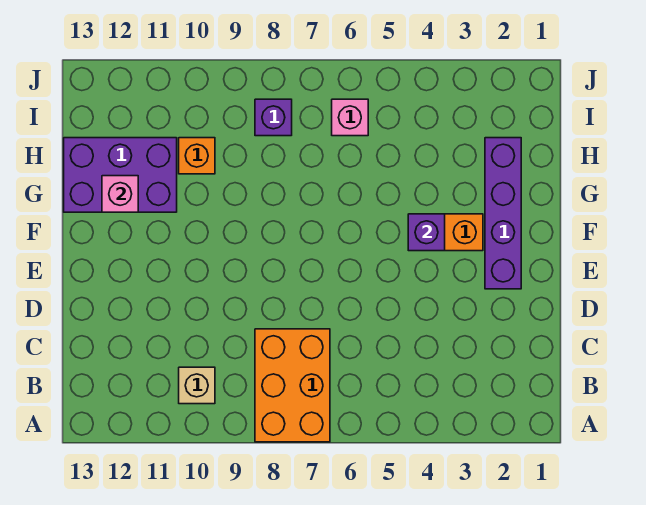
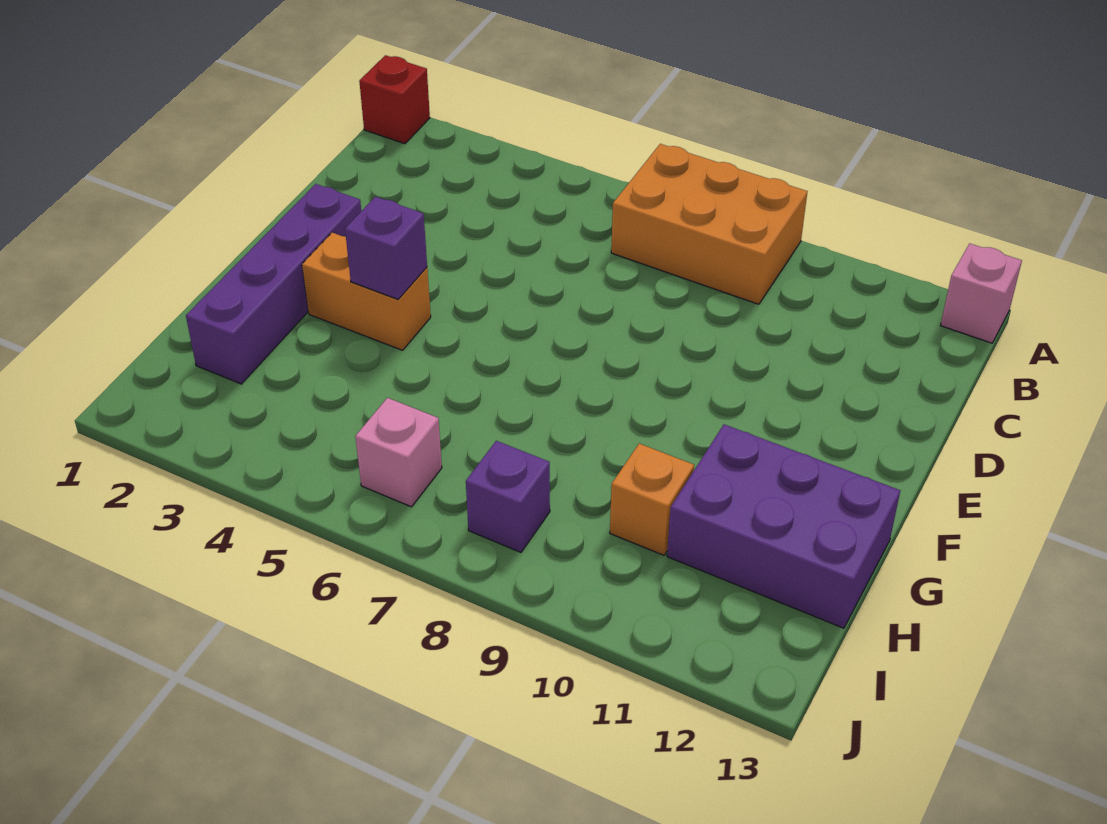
none -> red brick A1 level 1
orange brick A7:C8 level 1 -> orange brick A7:B9 level 1
tan brick B10 level 1 -> none
pink brick G12 level 2 -> pink brick A13 level 1

